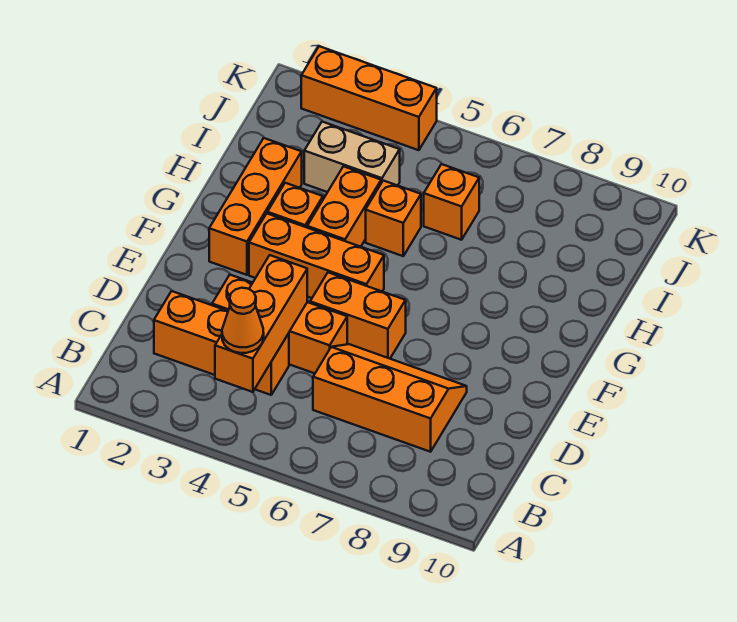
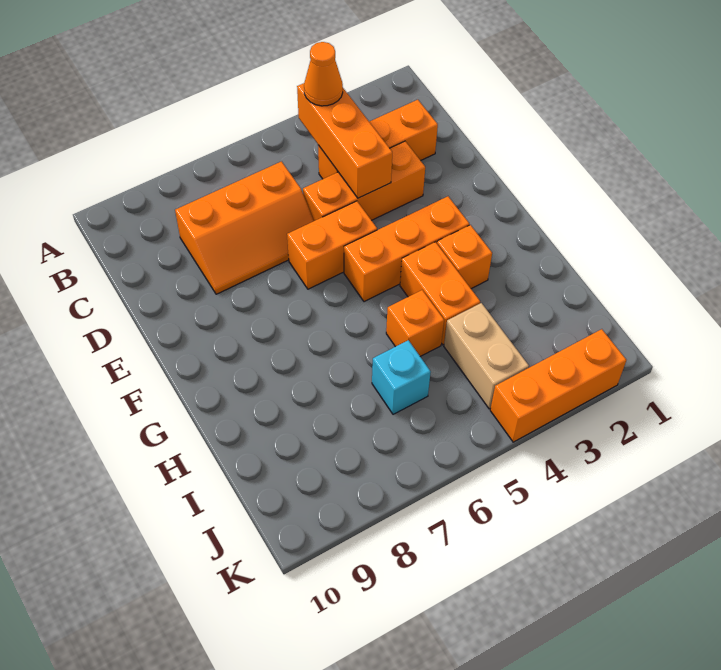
orange brick F2:H2 level 1 -> none
tan brick I3:I4 level 1 -> tan brick I4:J4 level 1
orange brick I6 level 1 -> cyan brick I6 level 1

